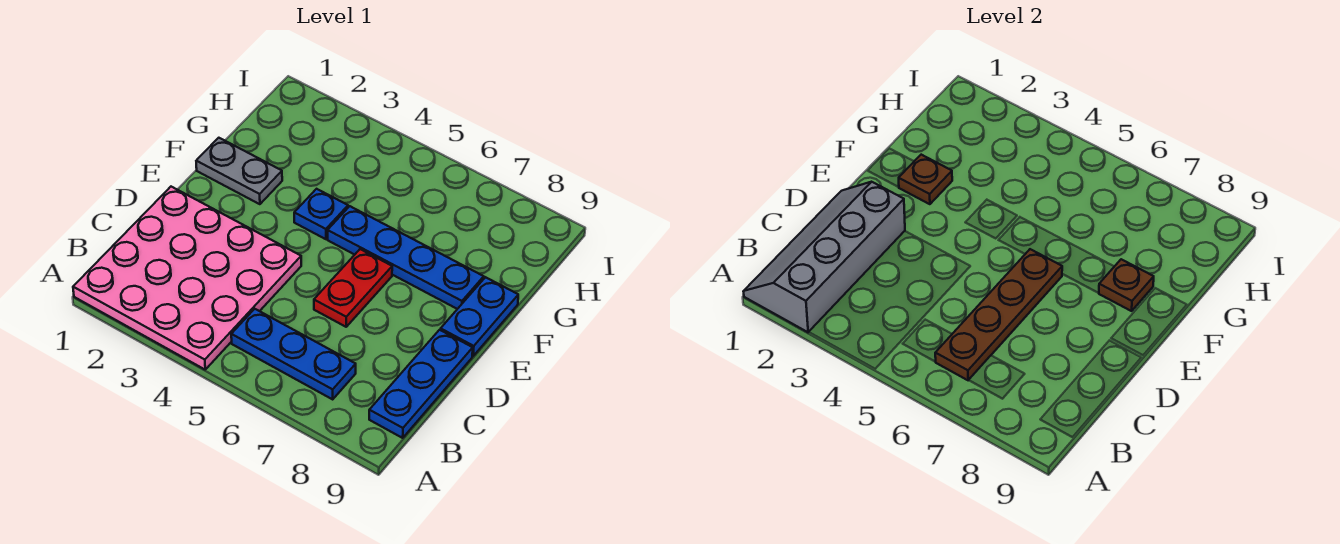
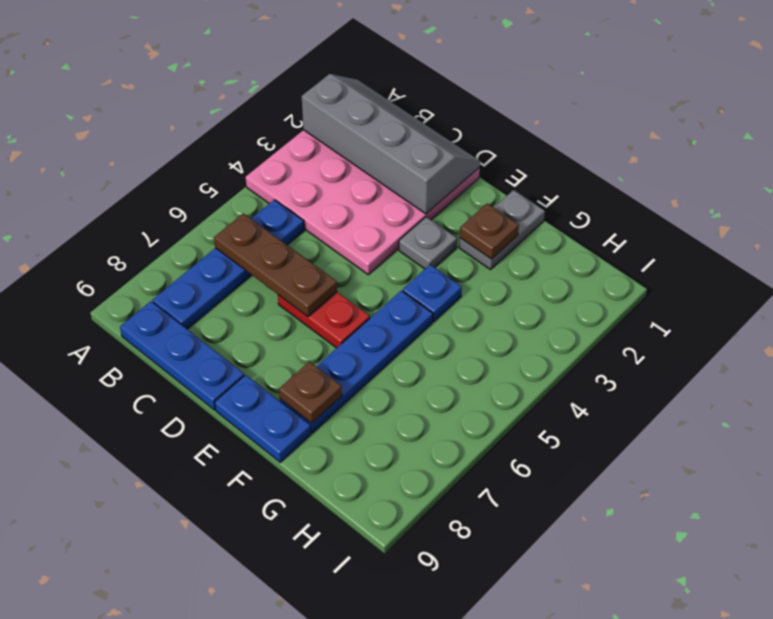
blue plate B5:B7 level 1 -> blue plate B5:B8 level 1
brown plate B6:E6 level 2 -> brown plate B6:D6 level 2
none -> grey plate E3 level 1

